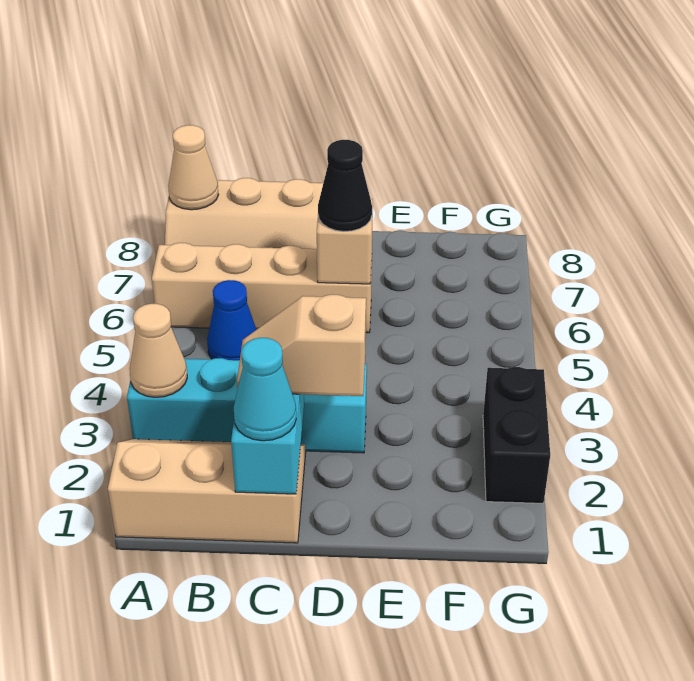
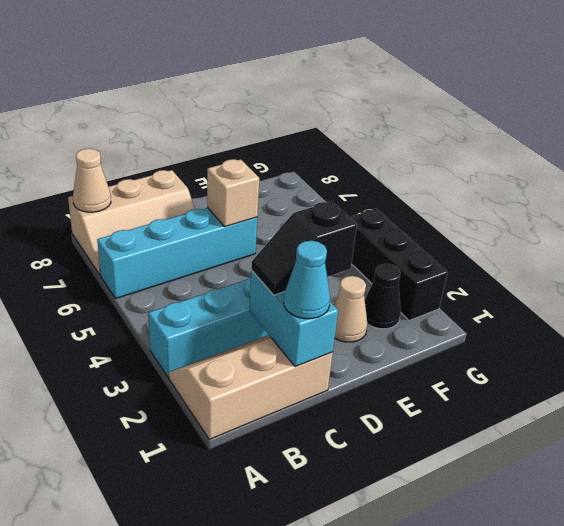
tan cone A3 level 2 -> tan cone E2 level 1
tan brick A6:D6 level 1 -> cyan brick A6:D6 level 1
blue cone B5 level 1 -> none
tan slope C2:D2 level 3 top D -> black slope C2:D2 level 3 top D
black cone D6 level 3 -> black cone F2 level 1
black brick G2:G3 level 1 -> black brick G2:G4 level 1

